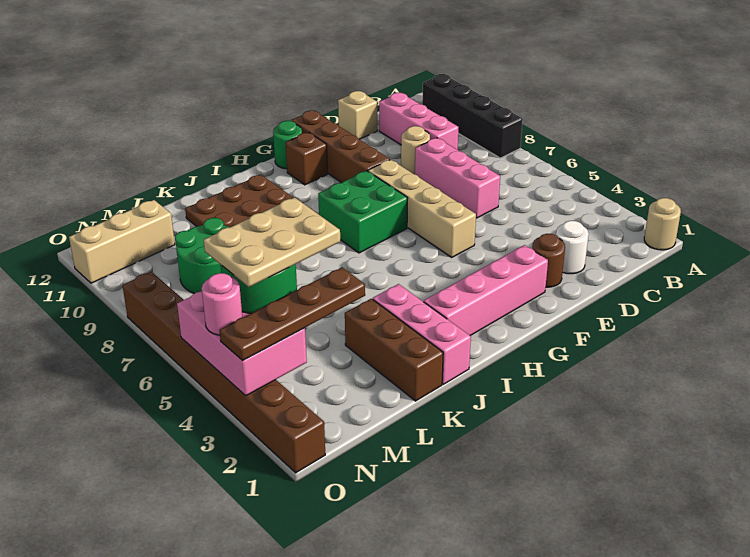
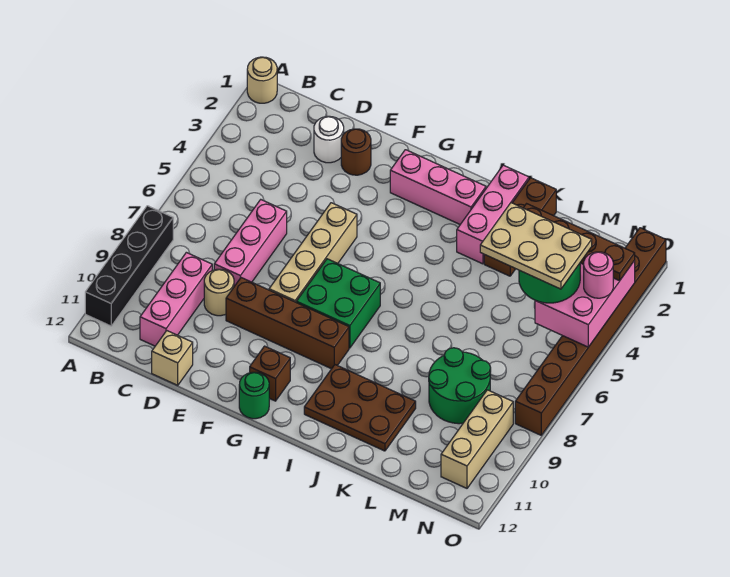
pink brick F2:I2 level 1 -> pink brick G2:I2 level 1
brown brick F9:F12 level 1 -> brown brick E9:H9 level 1
tan brick M11:O11 level 1 -> tan brick N9:N11 level 1

